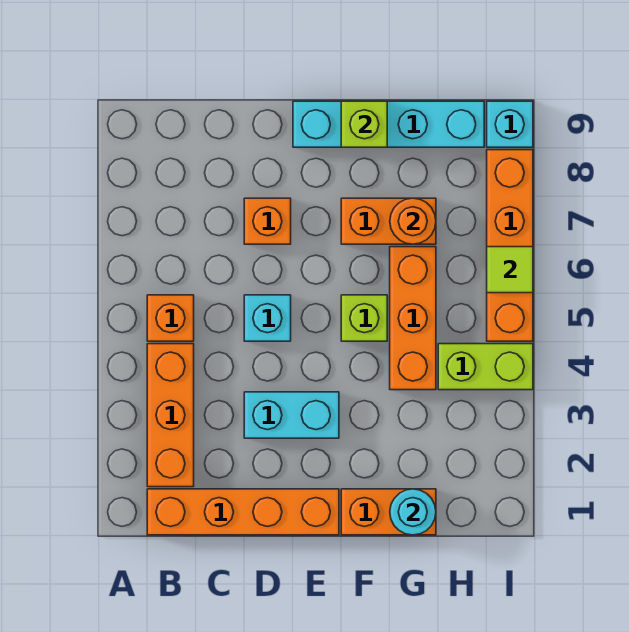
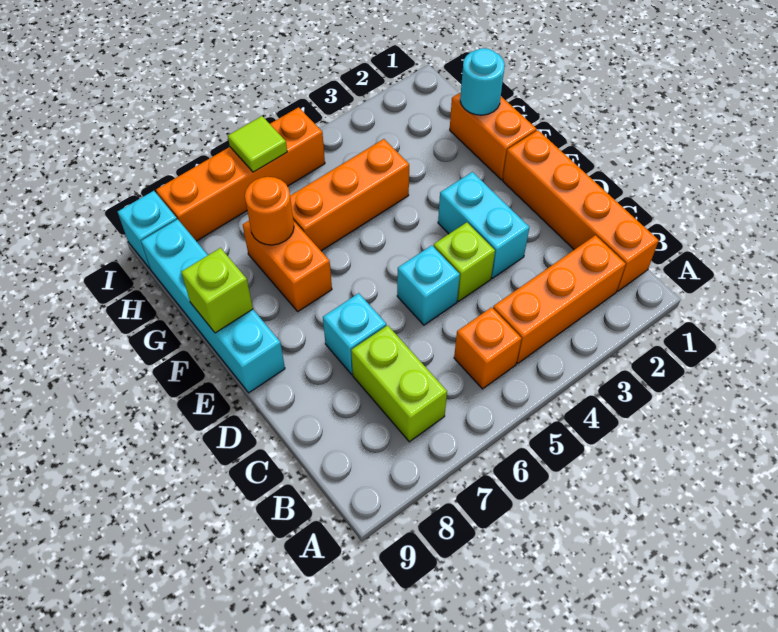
orange brick D7 level 1 -> cyan brick D7 level 1
lime brick F5 level 1 -> lime brick D4 level 1
lime brick H4:I4 level 1 -> lime brick B7:C7 level 1

